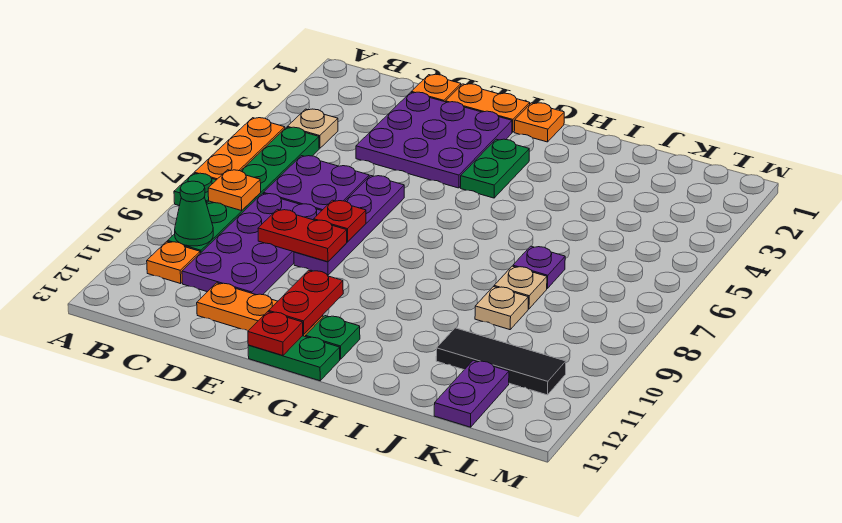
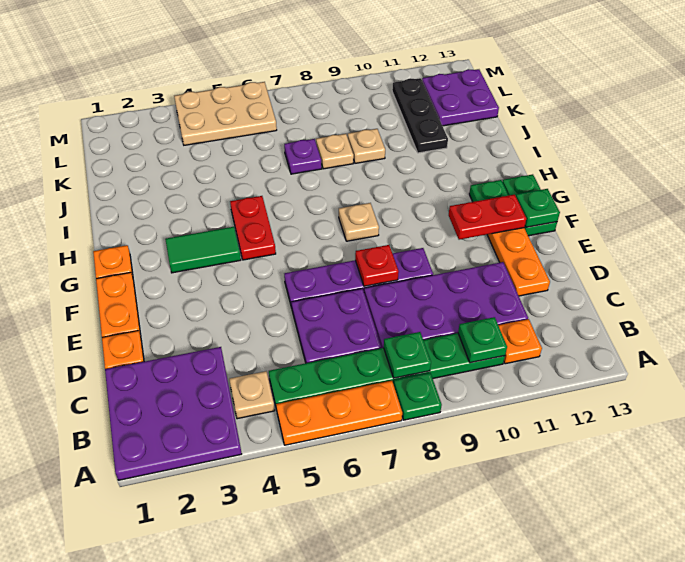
orange plate B8 level 2 -> green plate B8 level 2
green cone B10 level 2 -> green plate B10 level 2
purple plate D2:F4 level 1 -> purple plate A1:C3 level 1
red plate D9:E9 level 2 -> red plate G5:H5 level 1
red plate F13 level 2 -> green plate F13 level 2
green plate G3:G4 level 1 -> green tile G3:G4 level 1
none -> tan plate G8 level 1
black tile J11:L11 level 1 -> black plate J11:L11 level 1
purple plate K12:K13 level 1 -> purple plate K12:L13 level 1
none -> tan plate L4:M6 level 1

